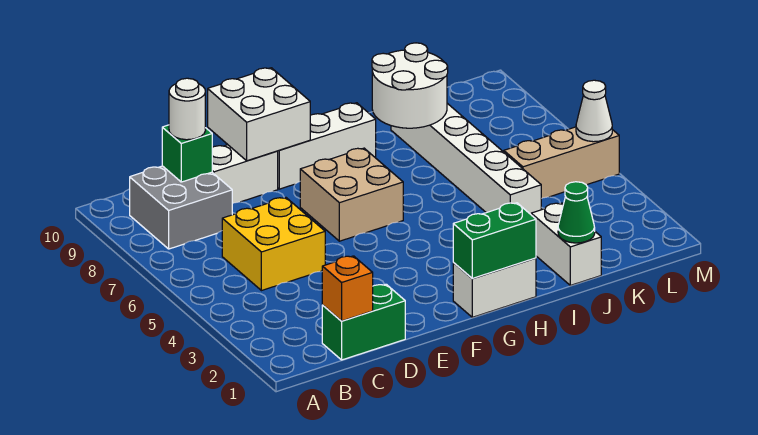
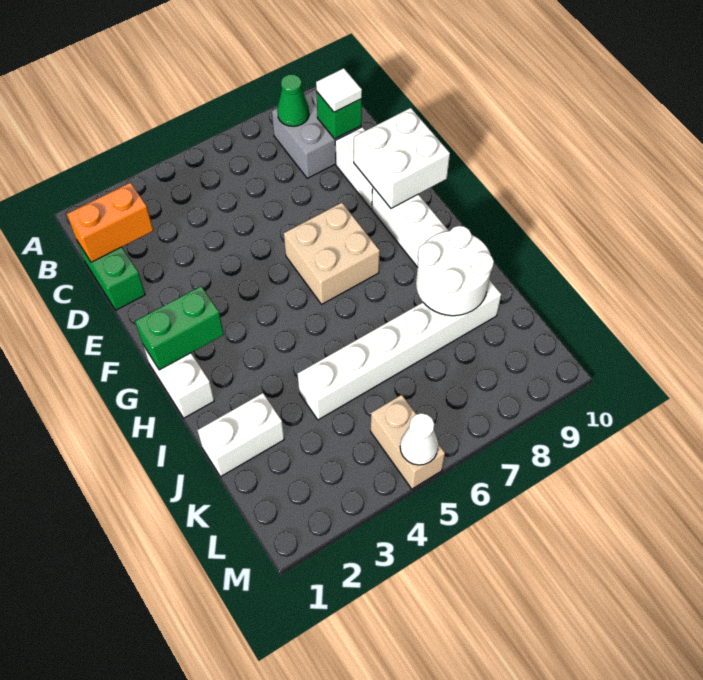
orange brick C1 level 2 -> orange brick C1:C2 level 2
yellow brick C5:D6 level 1 -> none
white round brick C9 level 3 -> white tile C9 level 3
green brick G1:H1 level 2 -> green brick G1:G2 level 2
green cone J1 level 2 -> green cone B8 level 2
tan brick K5:M5 level 1 -> tan brick L5:M5 level 1

